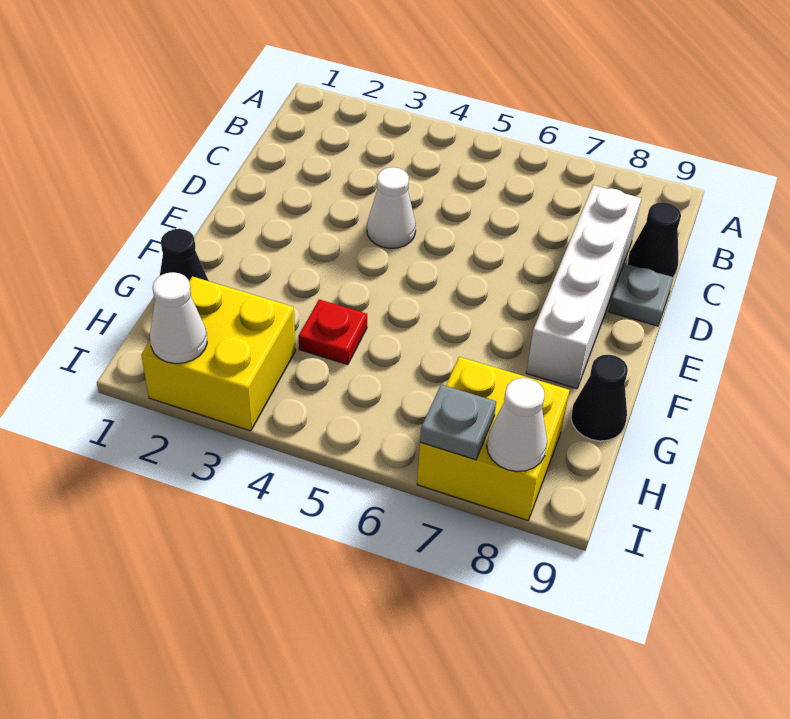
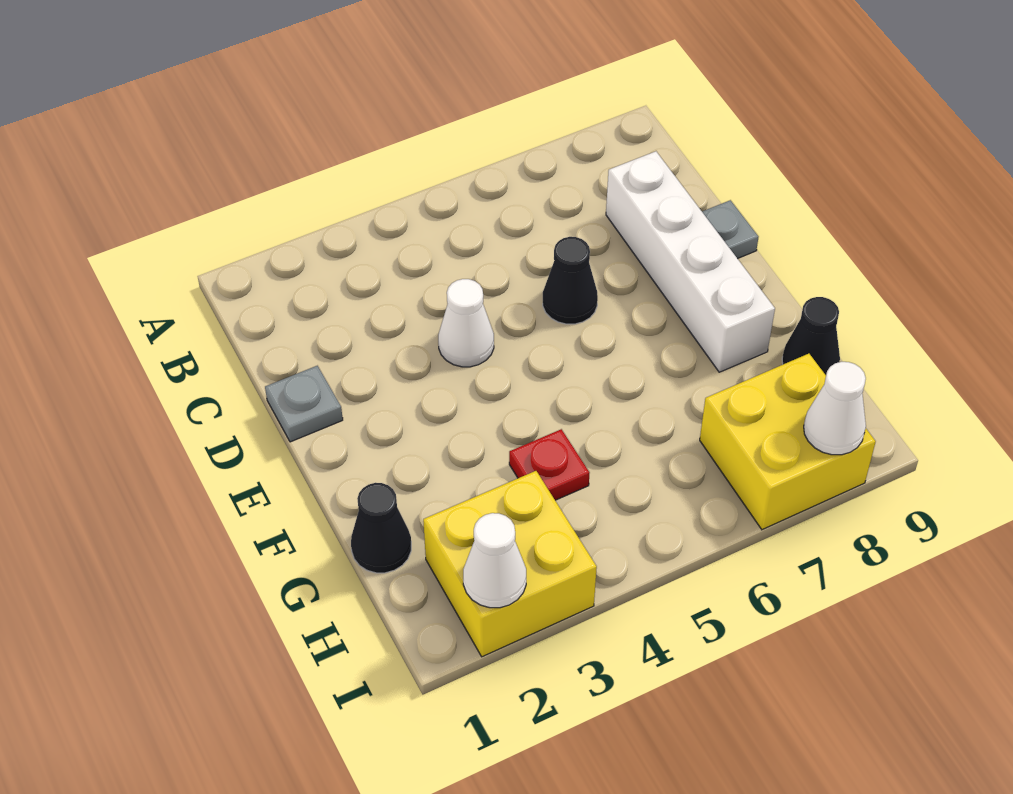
black cone C9 level 1 -> black cone D6 level 1
grey plate I7 level 2 -> grey plate D1 level 1

